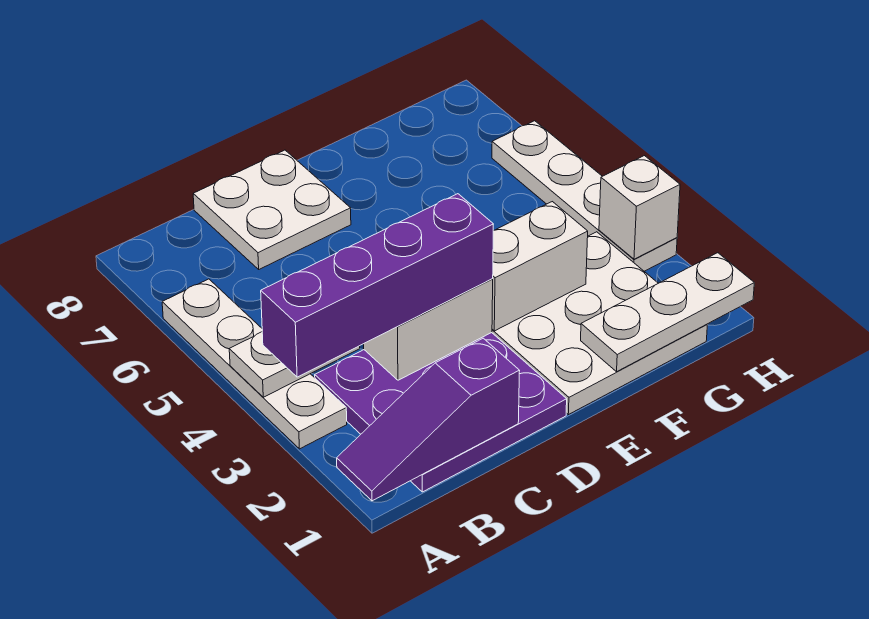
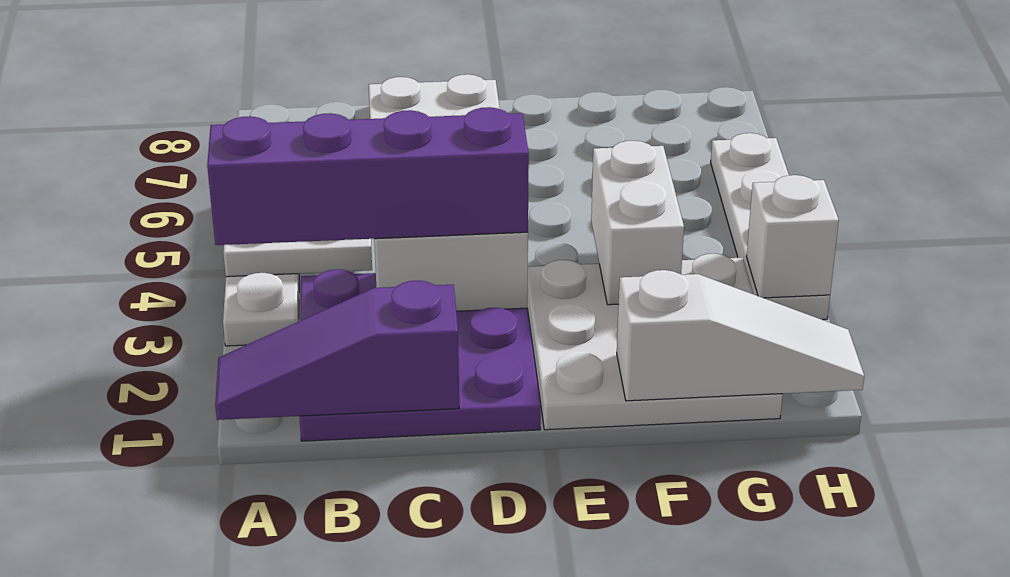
white brick E3:F3 level 2 -> white brick F3:F4 level 2
white plate F1:H1 level 2 -> white slope F1:H1 level 2 top F

